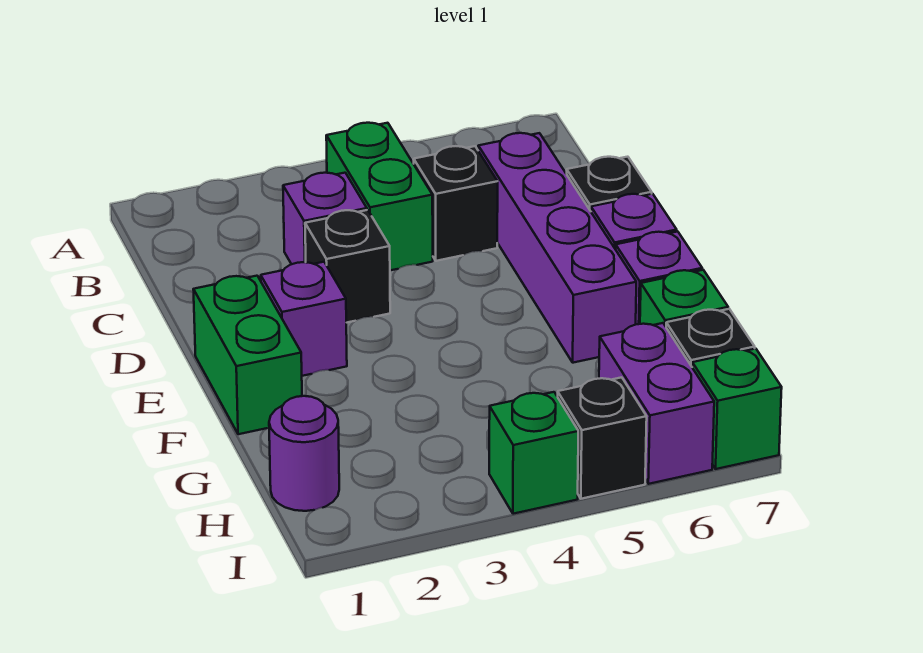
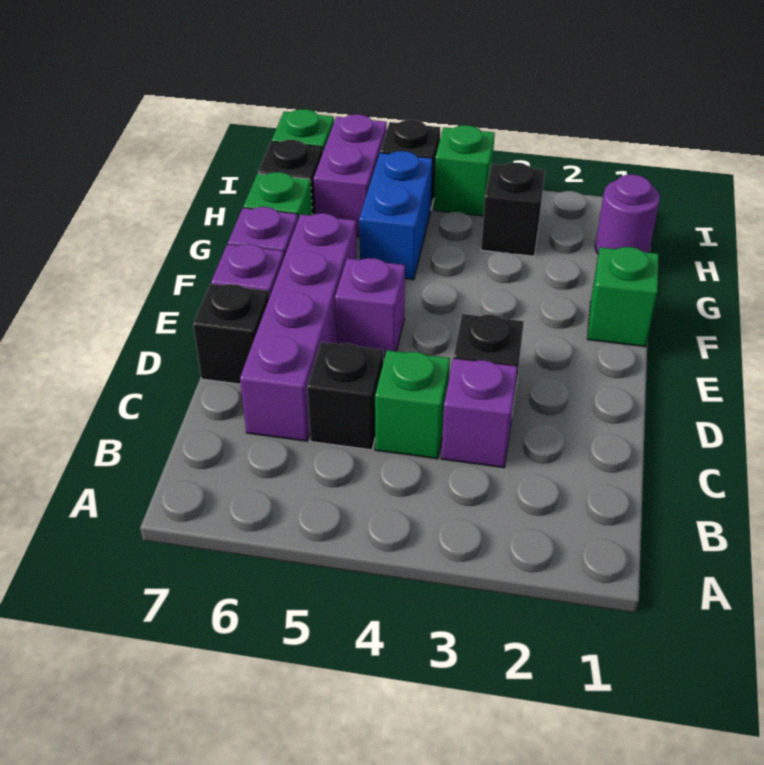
green brick B4:C4 level 1 -> green brick C4 level 1
green brick E1:F1 level 1 -> green brick F1 level 1
purple brick E2 level 1 -> purple brick E5 level 1
none -> blue brick G5:H5 level 1
none -> black brick H3 level 1

